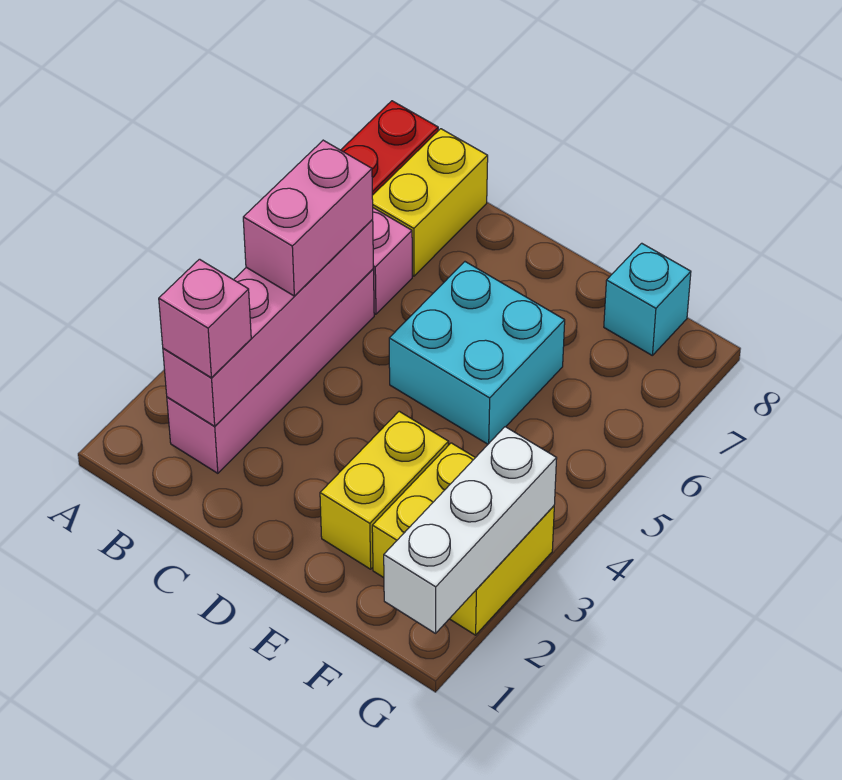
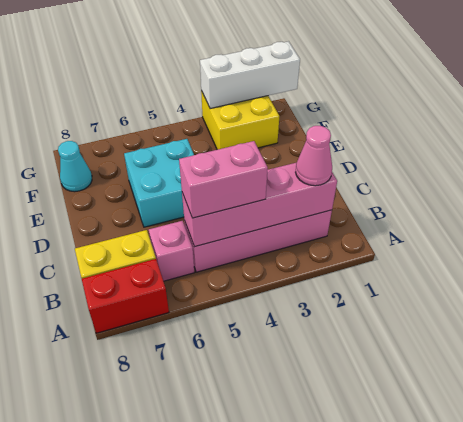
pink brick B2 level 3 -> pink cone B2 level 3
yellow brick E2:E3 level 1 -> none
cyan brick F8 level 1 -> cyan cone F8 level 1

